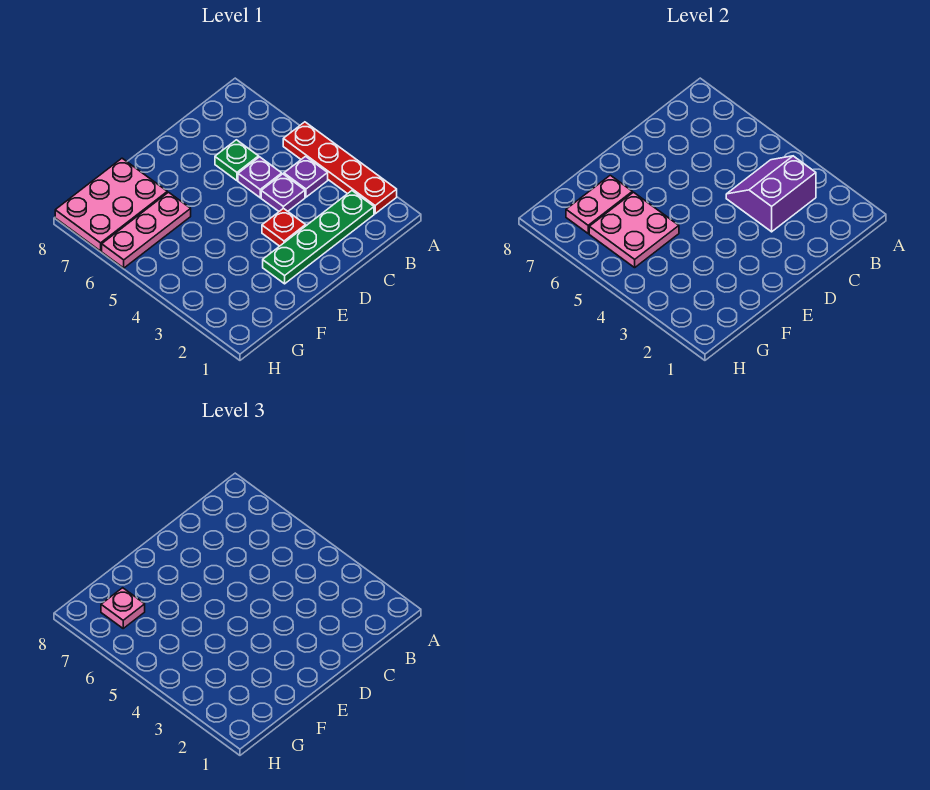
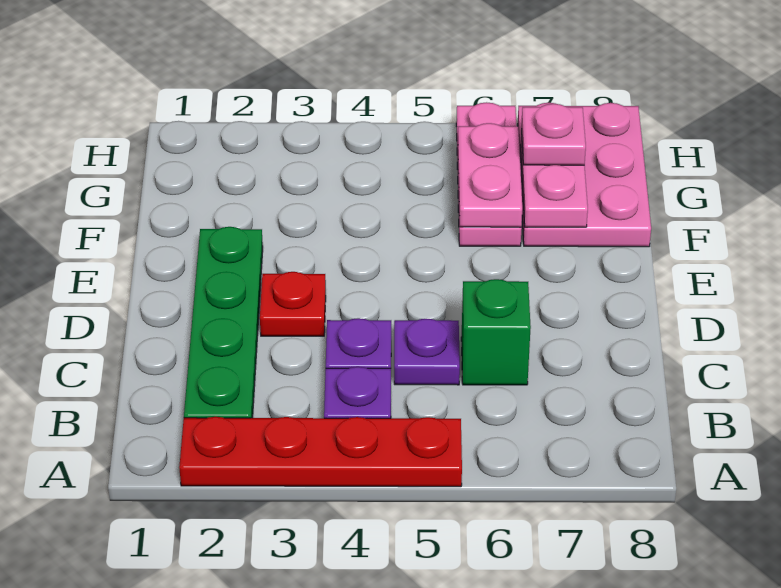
purple slope B3:C4 level 2 top 3 -> none
green plate C6 level 1 -> green brick C6 level 1
pink plate F5:G6 level 2 -> pink plate F6:G6 level 2

